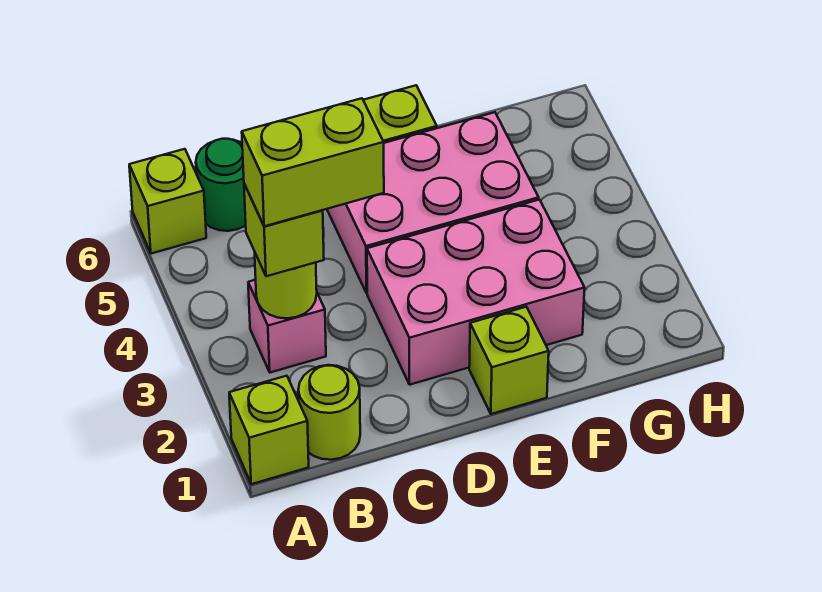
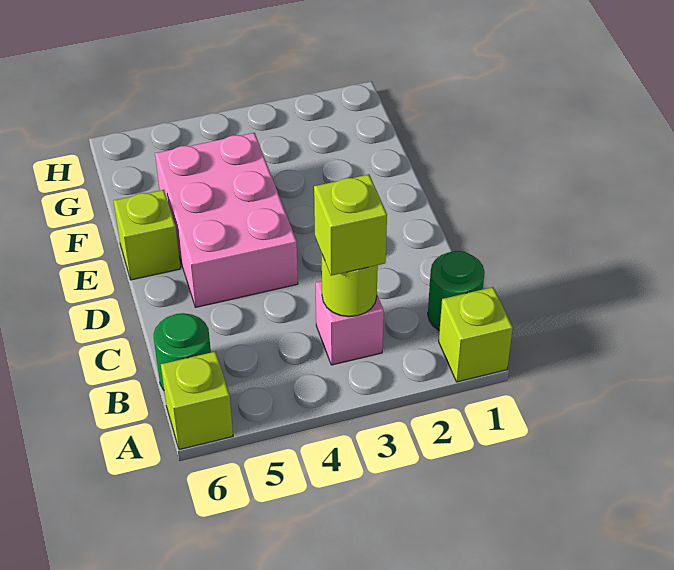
lime round brick B1 level 1 -> green round brick B1 level 1
lime brick B3:C3 level 4 -> none
pink brick D2:F3 level 1 -> none
lime brick E1 level 1 -> none

